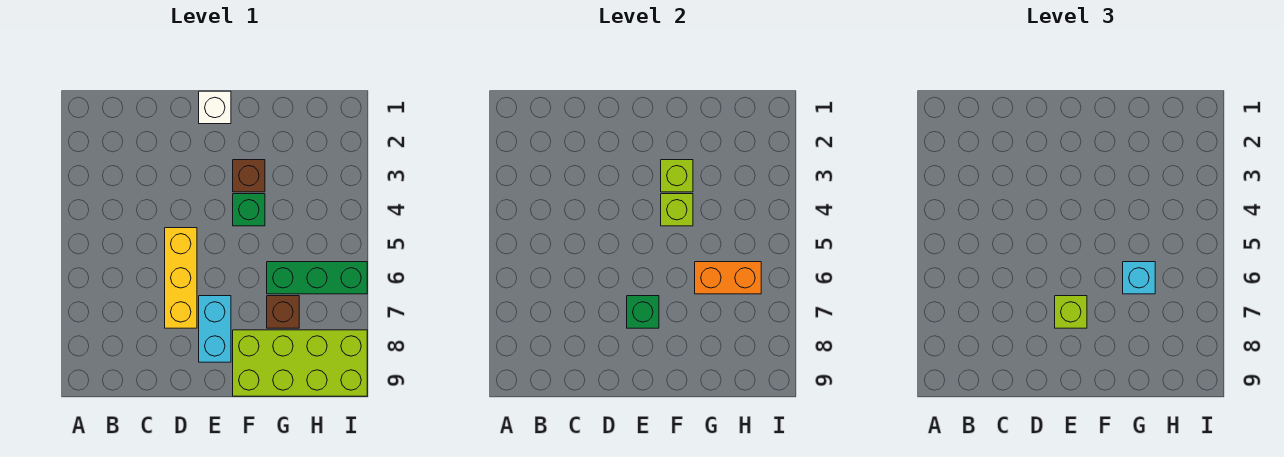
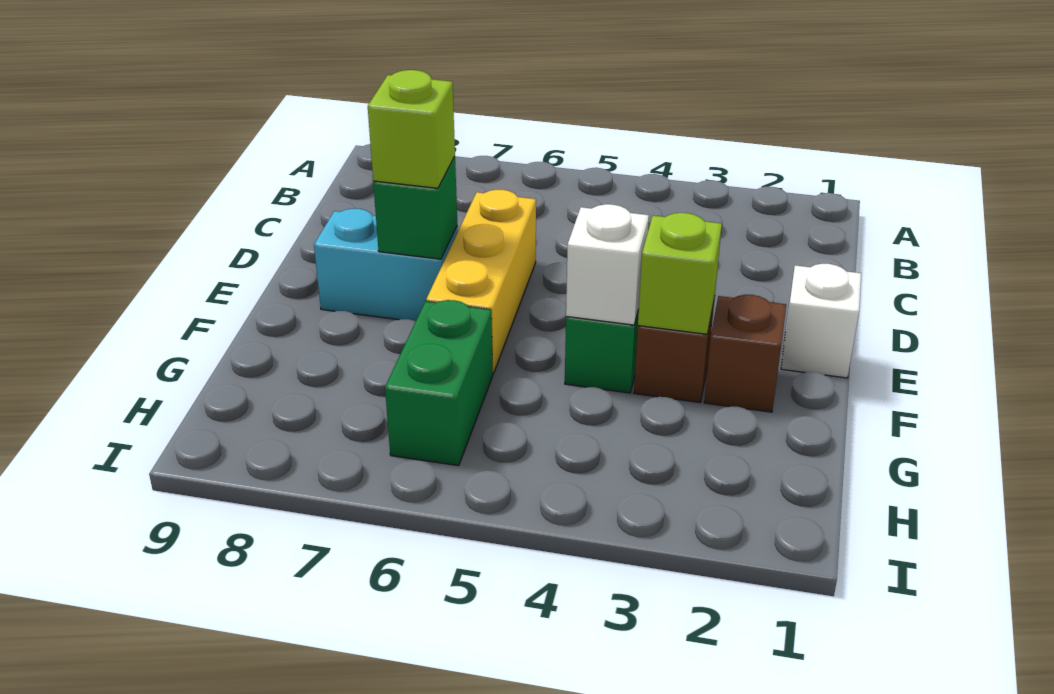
yellow brick D5:D7 level 1 -> yellow brick D6:F6 level 1
lime brick F4 level 2 -> white brick F4 level 2
lime brick F8:I9 level 1 -> none
green brick G6:I6 level 1 -> green brick G6:H6 level 1
orange brick G6:H6 level 2 -> none
cyan brick G6 level 3 -> none
brown brick G7 level 1 -> brown brick F2 level 1

